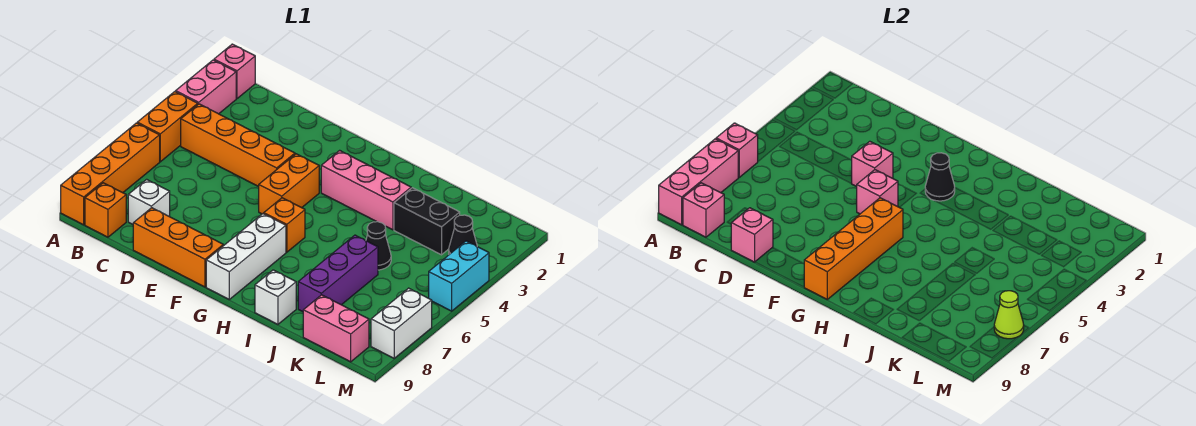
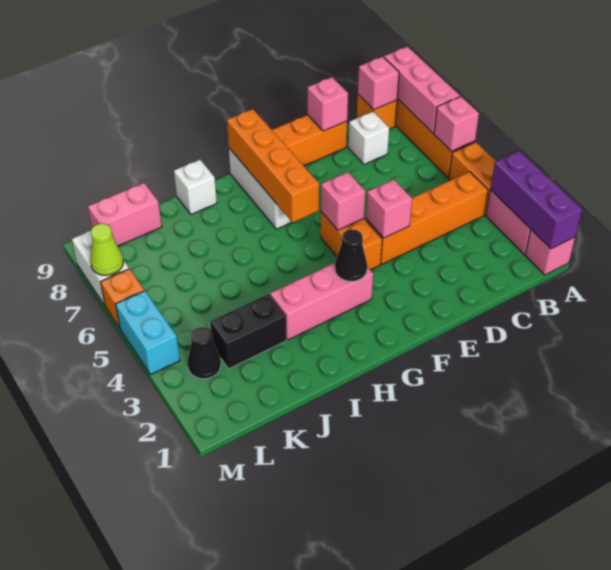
orange brick G6 level 1 -> orange brick M6 level 1
black cone J5 level 1 -> none
purple brick J6:J8 level 1 -> purple brick A1:A3 level 2

